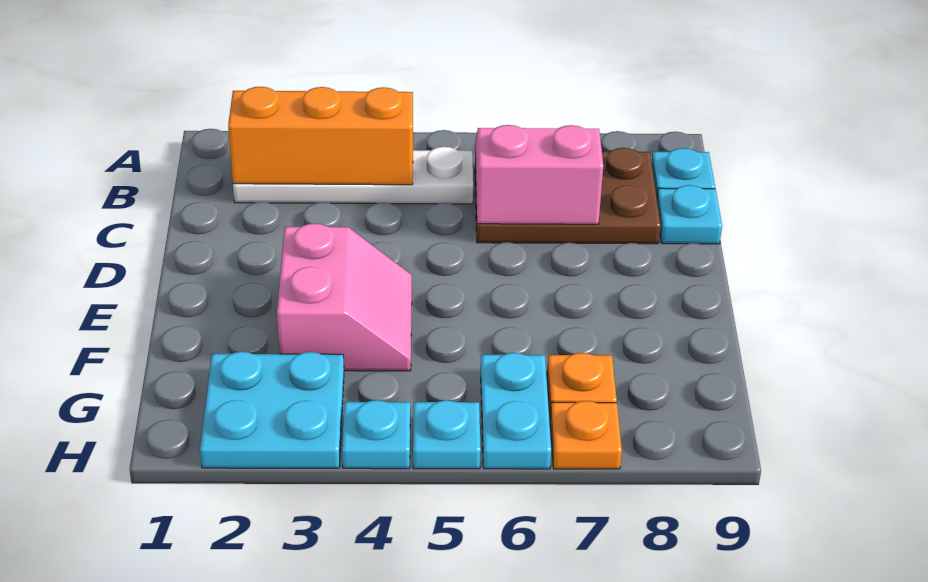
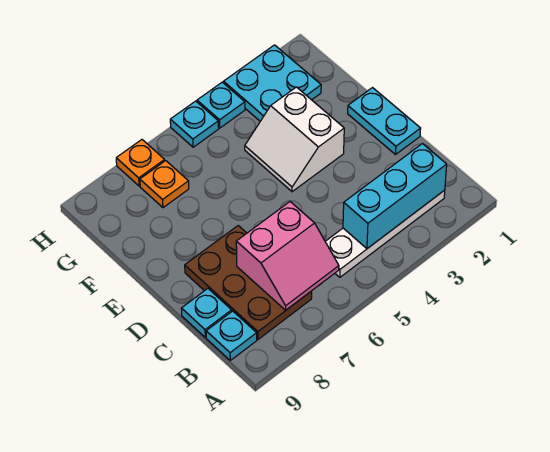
orange brick B2:B4 level 2 -> cyan brick B2:B4 level 2
brown plate B6:C8 level 1 -> brown plate B7:D8 level 1
pink slope E3:F4 level 1 top 3 -> white slope E3:F4 level 1 top 3
cyan plate G6:H6 level 1 -> cyan plate D1:E1 level 1

